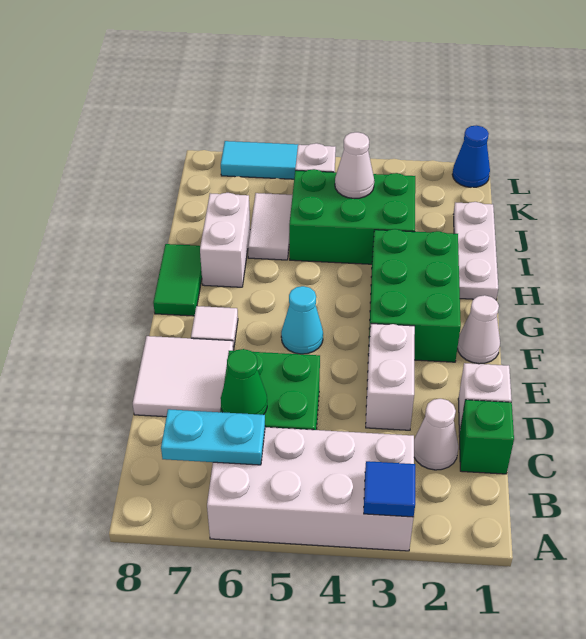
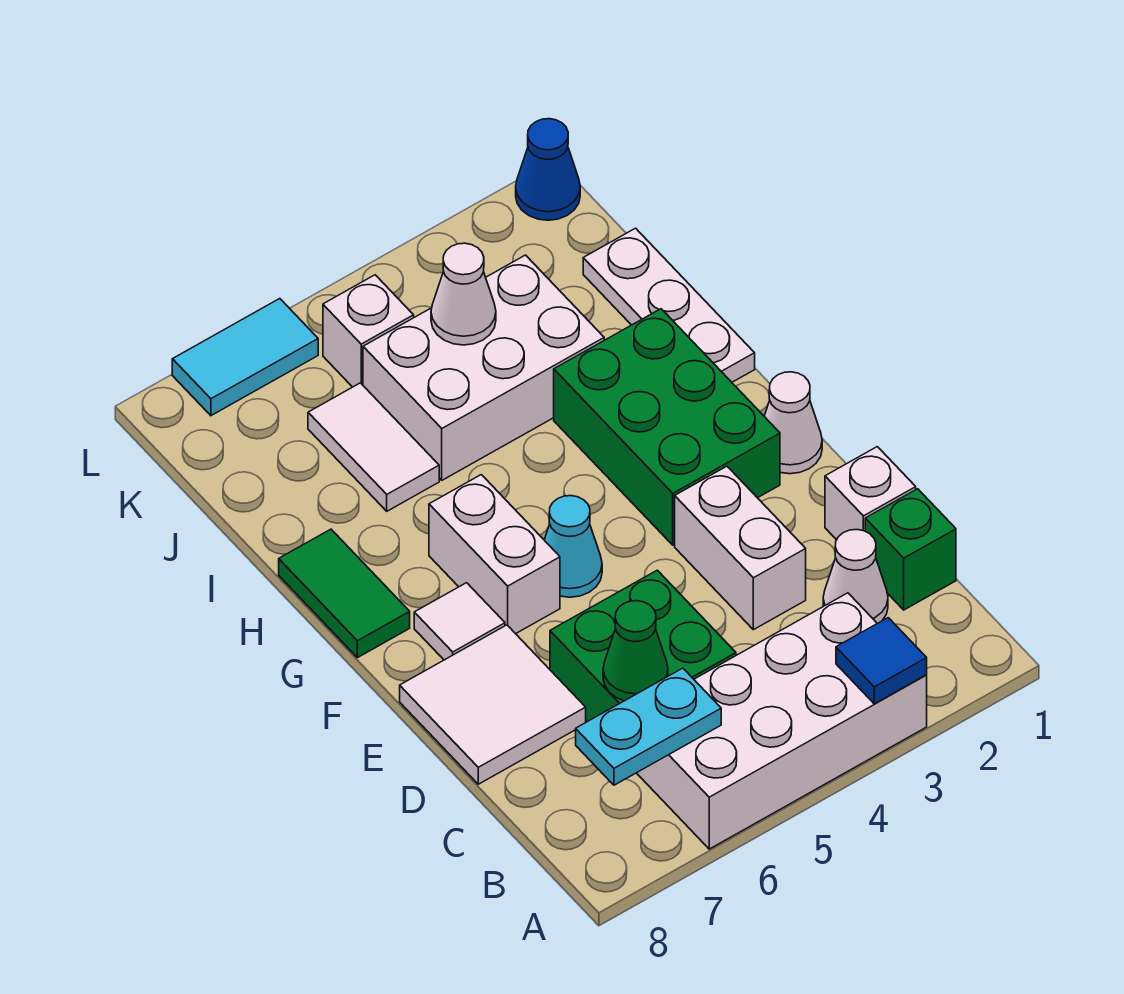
white brick H7:I7 level 1 -> white brick F6:G6 level 1
green brick I3:J5 level 1 -> white brick I3:J5 level 1

